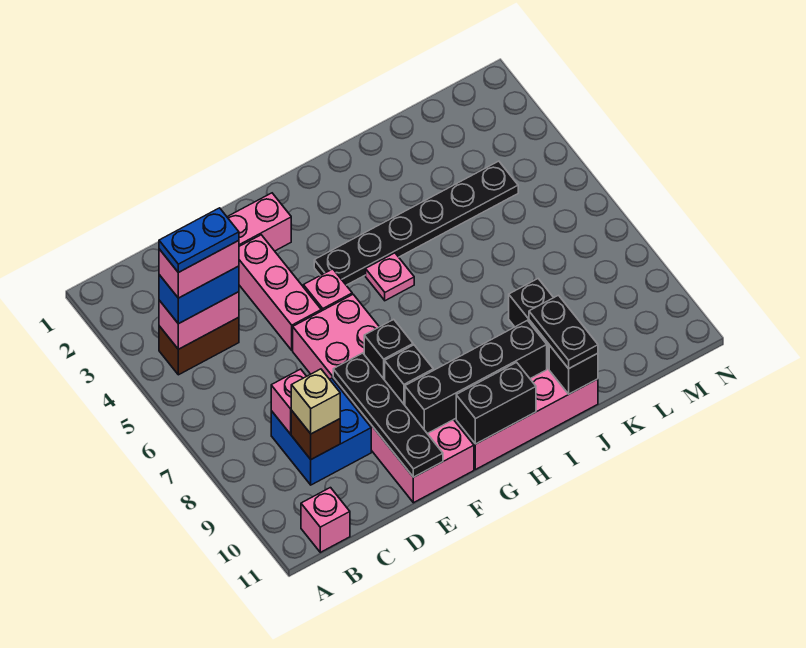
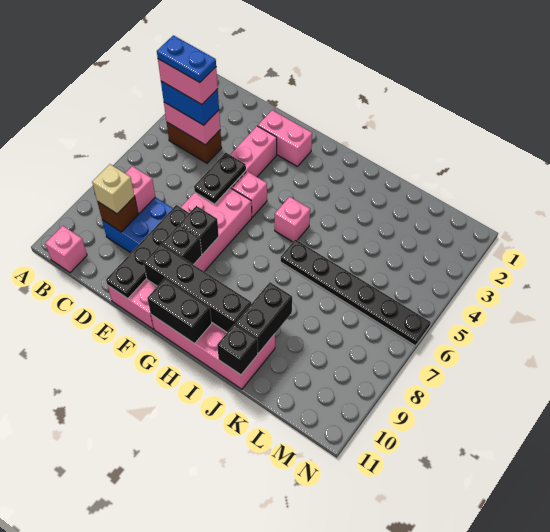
black plate G4:L4 level 1 -> black plate I6:N6 level 1
pink plate H5 level 1 -> pink brick H5 level 1
black plate J10:J11 level 3 -> black plate E5:E6 level 2

